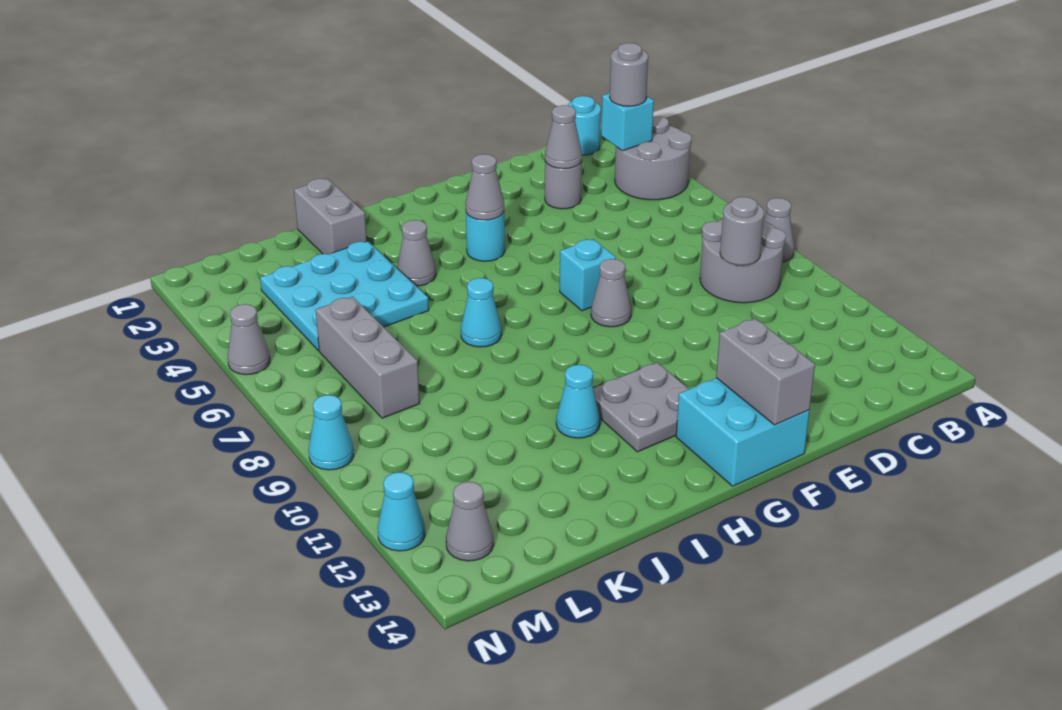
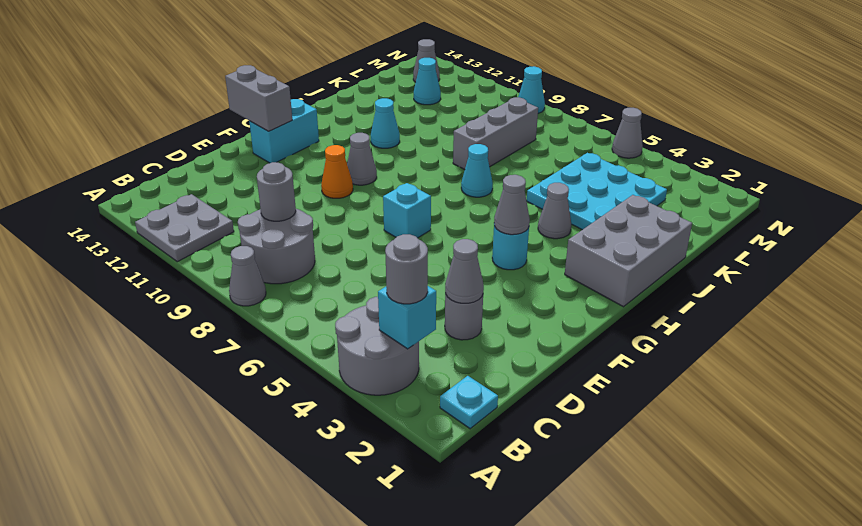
cyan round brick B1 level 1 -> cyan plate B1 level 1
grey cone F8 level 1 -> grey cone G10 level 1
none -> orange cone F10 level 1
cyan brick F13:G14 level 1 -> cyan brick F13:G13 level 1
grey plate G11:H12 level 1 -> grey plate A11:B12 level 1
grey brick J1:J2 level 1 -> grey brick H1:J2 level 1
grey brick L6:L8 level 1 -> grey brick J8:L8 level 1
cyan cone N12 level 1 -> cyan cone L12 level 1

